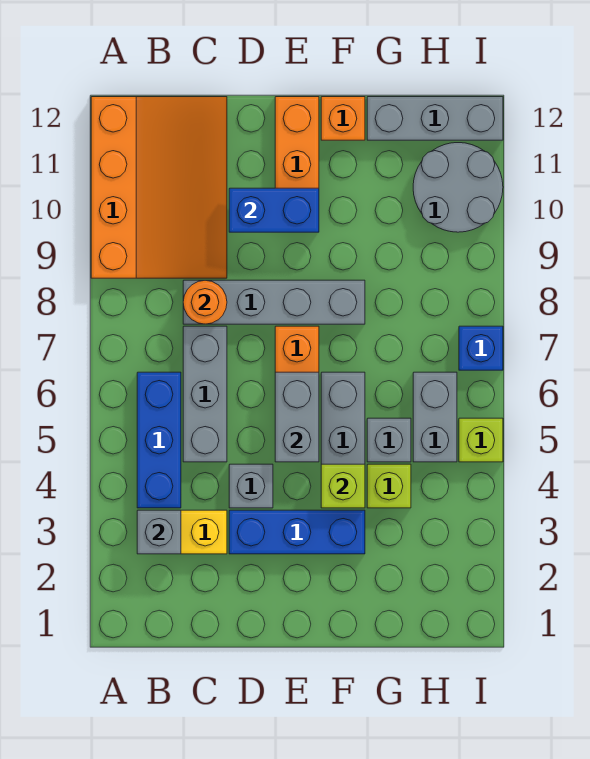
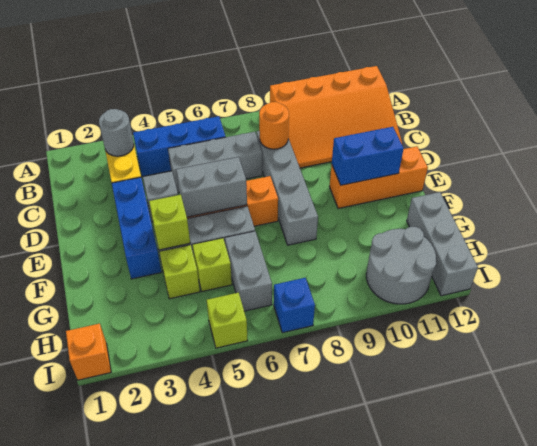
grey brick B3 level 2 -> grey round brick B3 level 2
blue brick D10:E10 level 2 -> blue brick E10:E11 level 2
orange brick F12 level 1 -> orange brick I1 level 1
grey brick G5 level 1 -> lime brick G5 level 1
grey brick H5:H6 level 1 -> grey brick G6:H6 level 1

